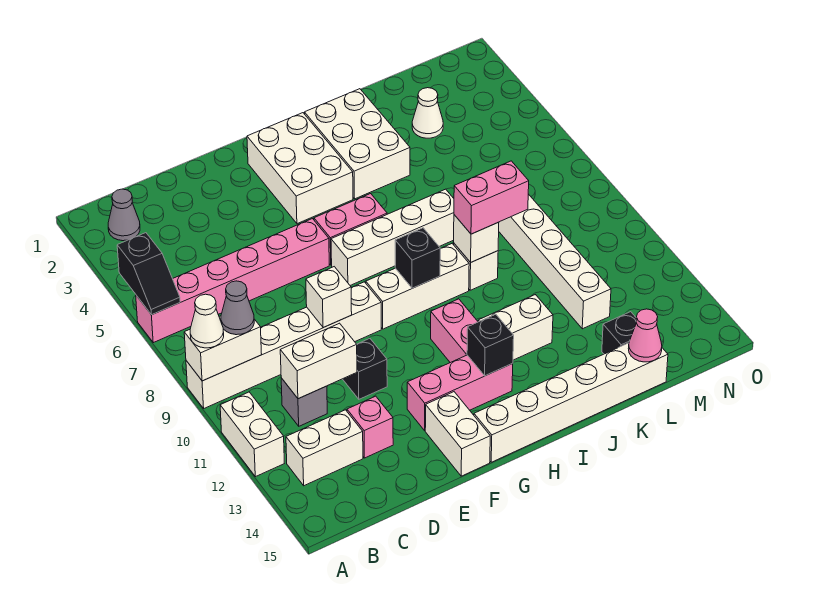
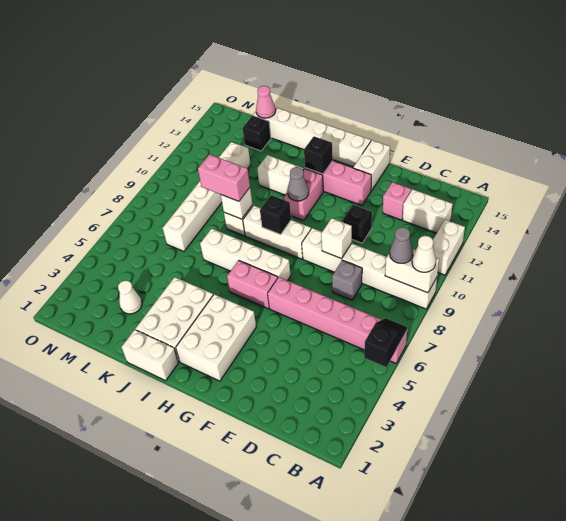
grey cone B2 level 1 -> grey cone H11 level 2
grey brick C11 level 1 -> grey brick D8 level 1
white brick C11:D11 level 2 -> white brick I1:J1 level 1

